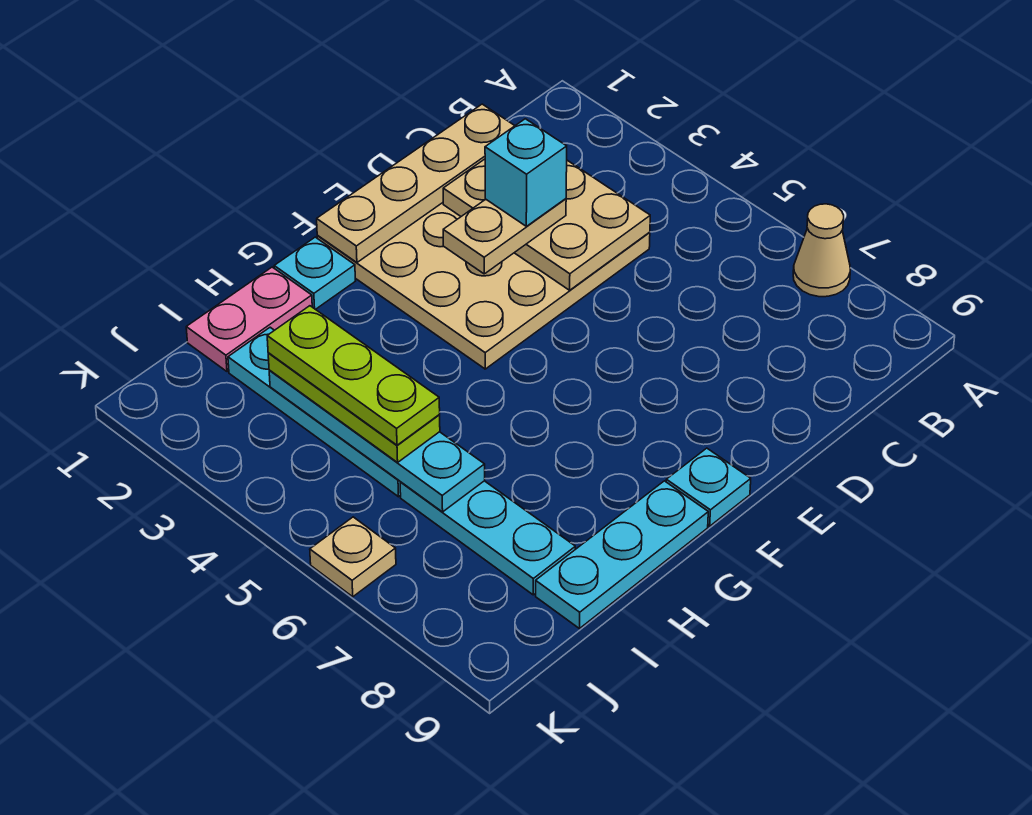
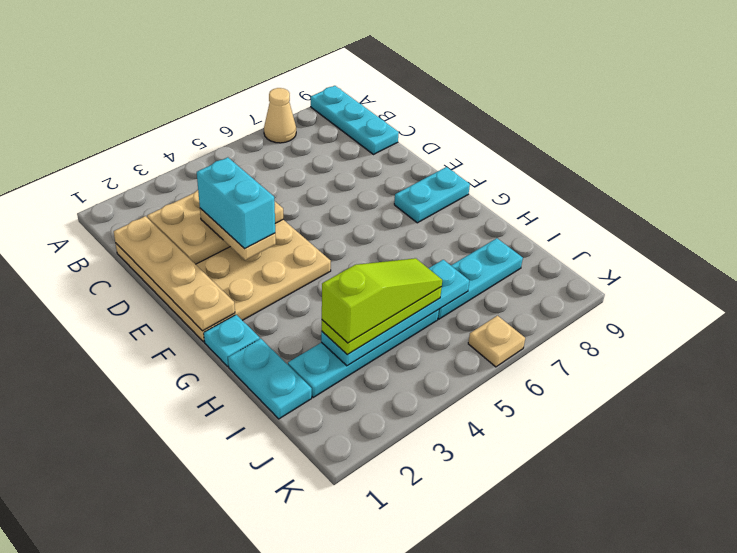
cyan brick D3 level 4 -> cyan brick D3:E3 level 4
cyan plate F9 level 1 -> cyan plate F8:F9 level 1
cyan plate G9:I9 level 1 -> cyan plate A9:C9 level 1
pink plate H1:I1 level 1 -> cyan plate H1:I1 level 1
lime plate I3:I5 level 4 -> lime slope I3:I5 level 4 top 3

